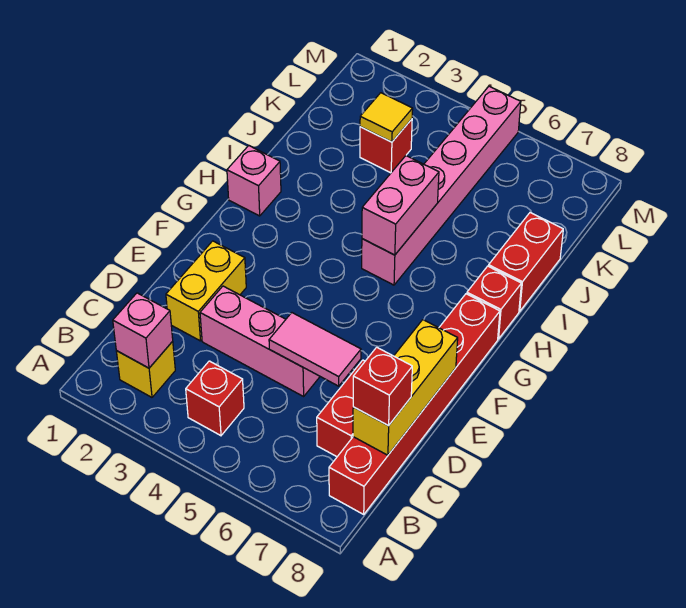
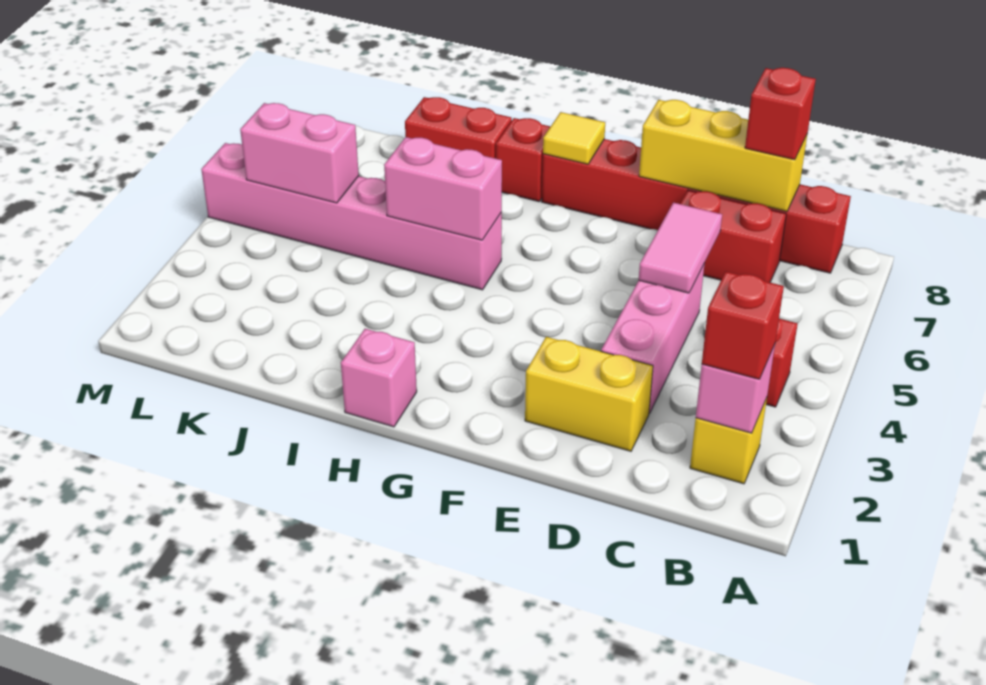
red brick K3 level 1 -> red brick B2 level 3
yellow tile K3 level 2 -> yellow tile G8 level 2
none -> pink brick K5:L5 level 2

